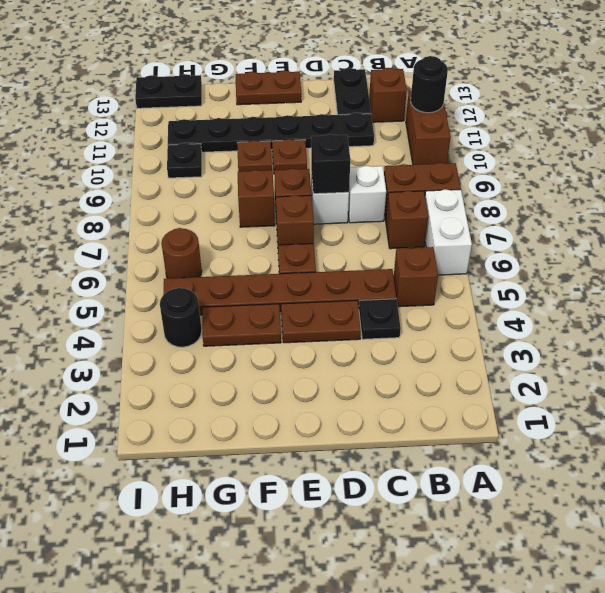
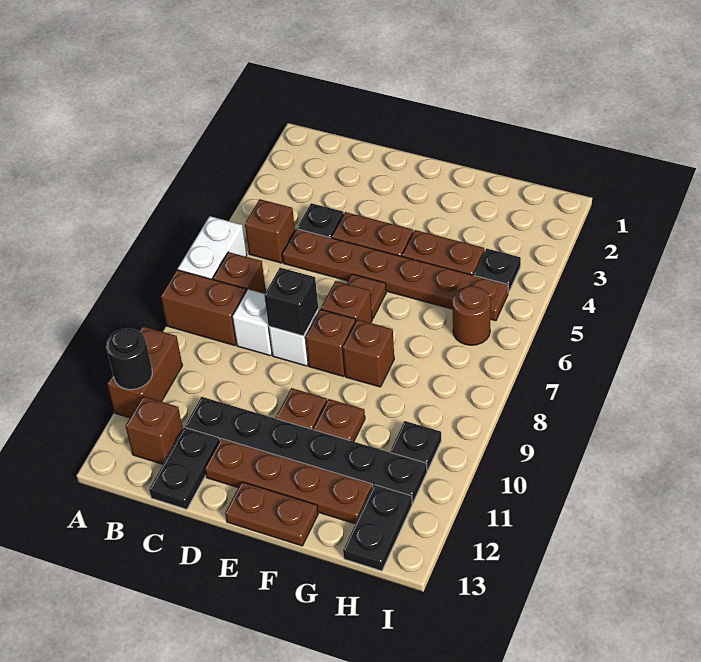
none -> brown plate D12:G12 level 1
black round brick H4 level 1 -> black plate H4 level 1
black plate H13:I13 level 1 -> black plate H12:H13 level 1

